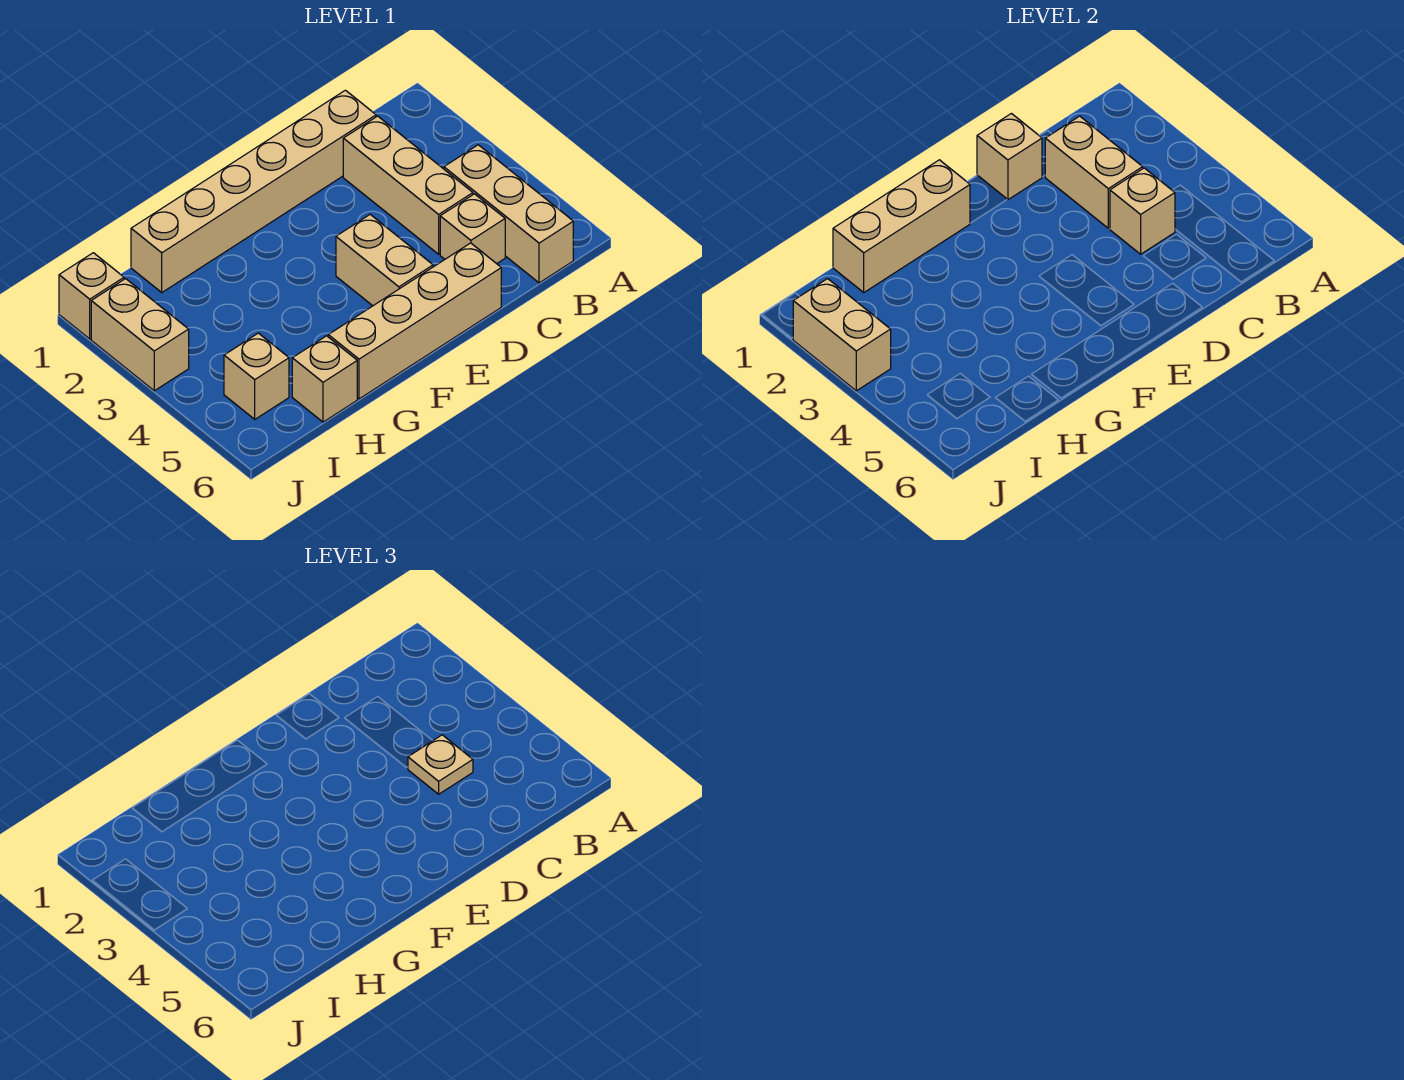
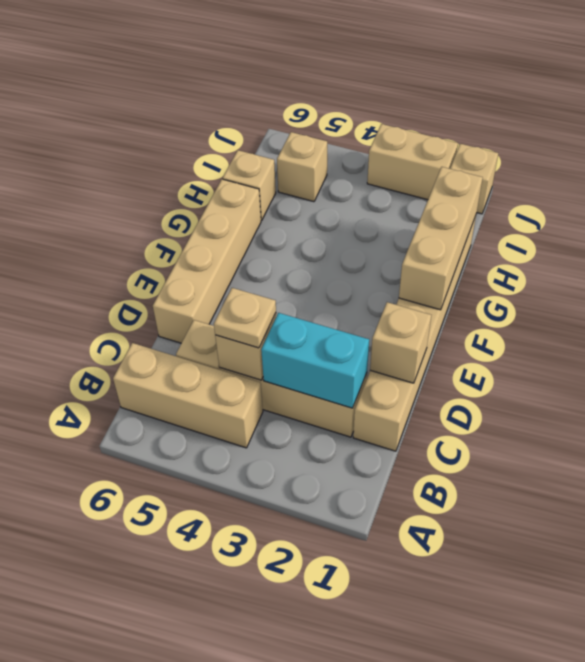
tan brick C2:C3 level 2 -> cyan brick C2:C3 level 2
tan brick E4:E5 level 1 -> none
tan brick J2:J3 level 2 -> none

